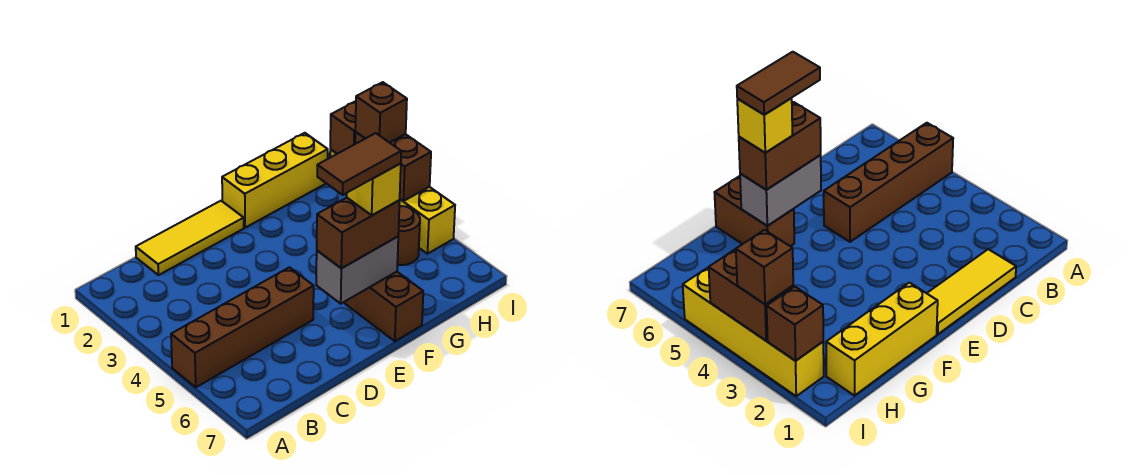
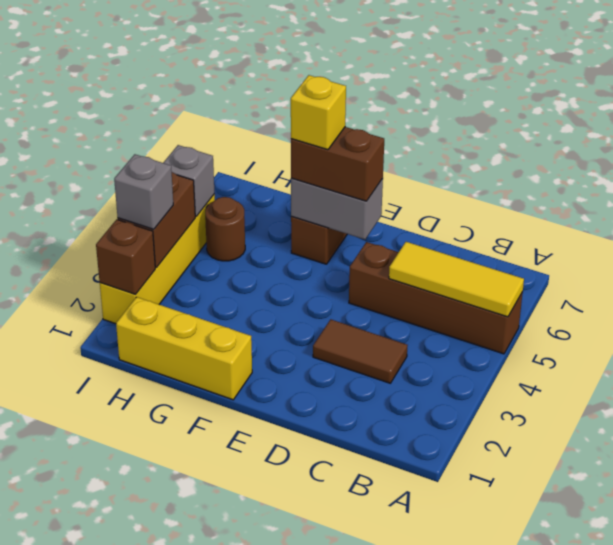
yellow tile C1:E1 level 1 -> yellow tile A5:C5 level 2
brown tile E6:F6 level 5 -> brown tile C3:D3 level 1
brown brick I3 level 3 -> grey brick I3 level 3
none -> grey brick I5 level 2

